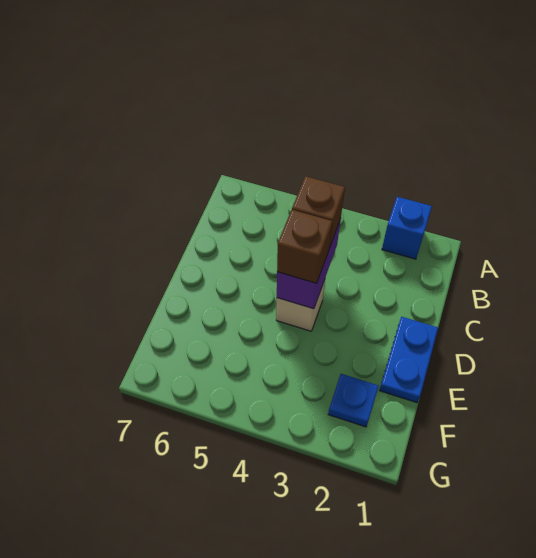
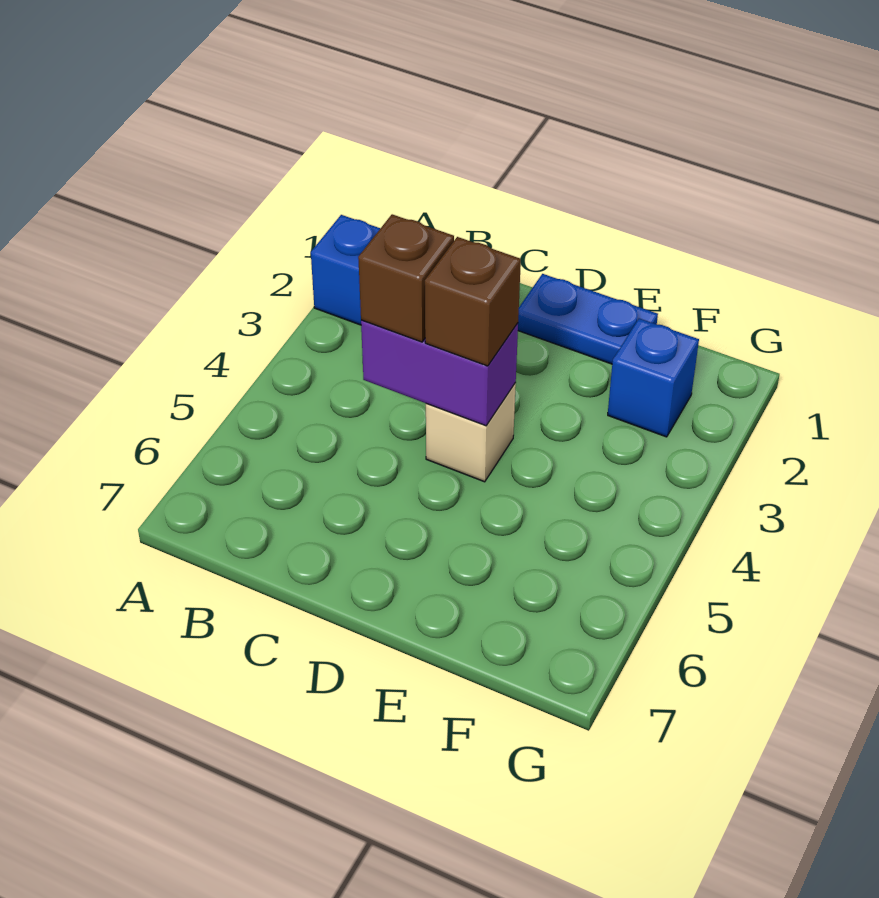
blue plate F2 level 1 -> blue brick F2 level 1

